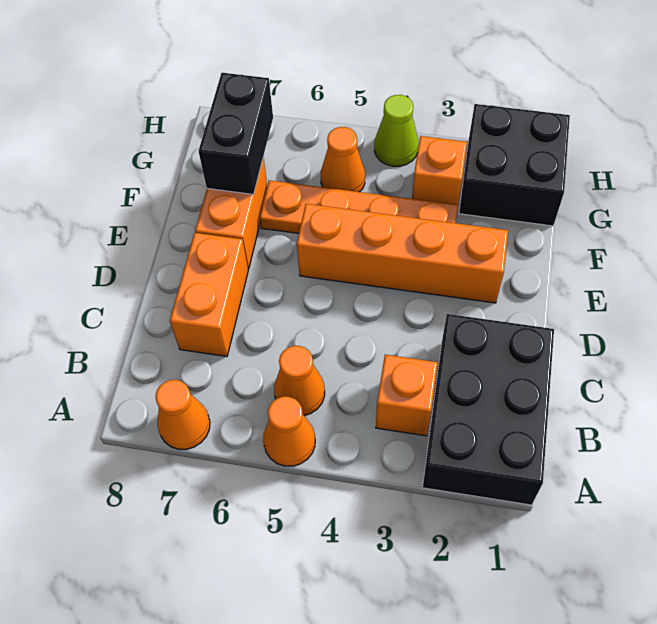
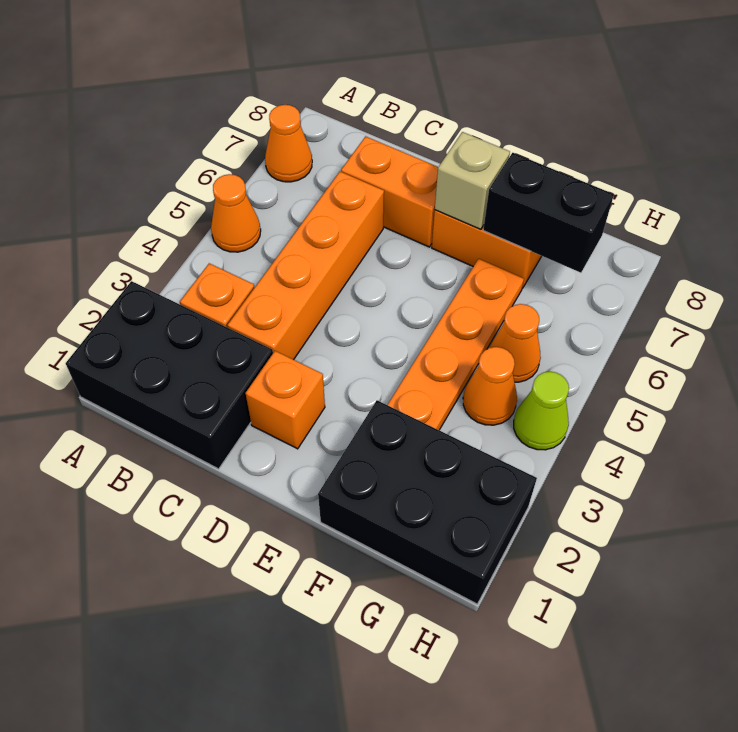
orange cone B5 level 1 -> orange cone G4 level 1
orange brick E2:E5 level 1 -> orange brick C3:C6 level 1
none -> tan brick E7 level 2
black brick G1:H2 level 1 -> black brick F1:H2 level 1
orange brick G3 level 1 -> orange brick D2 level 1

